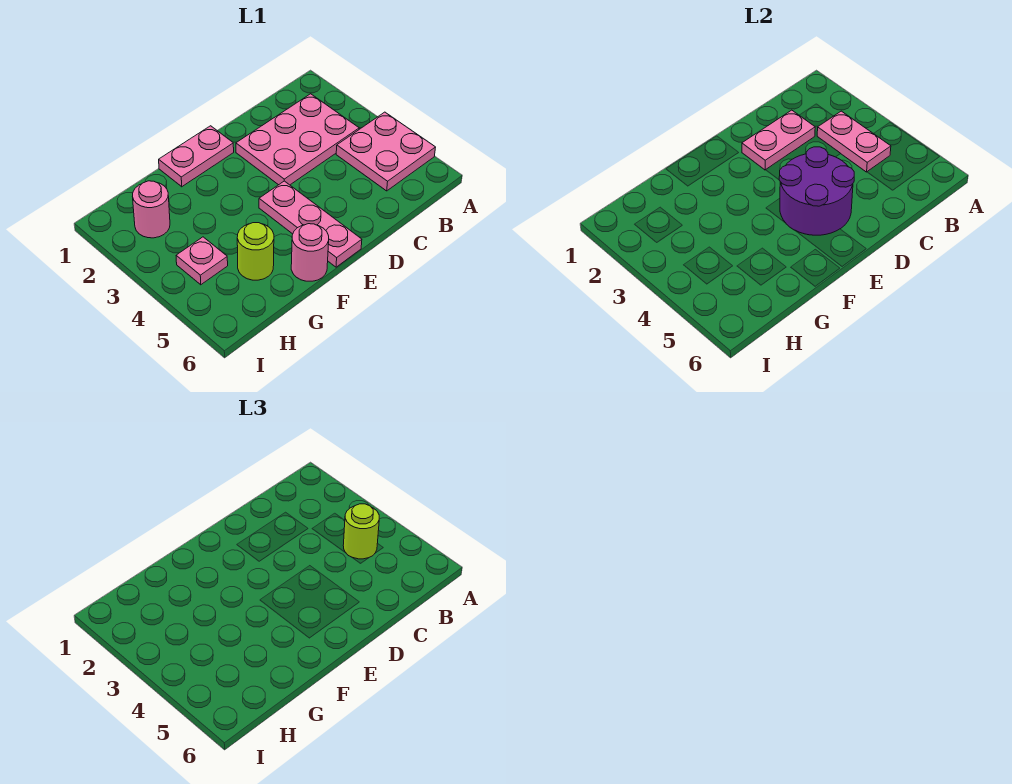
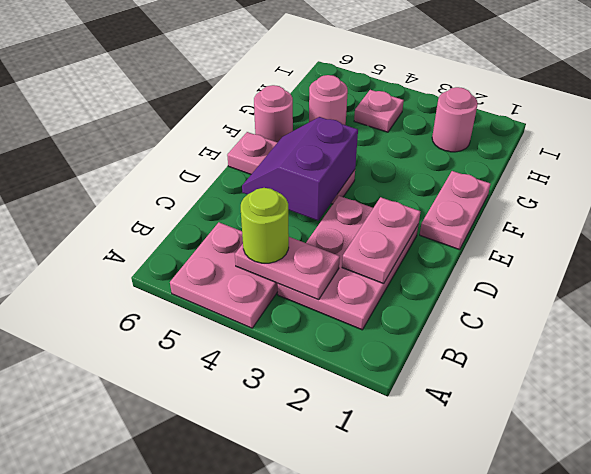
purple round brick D4:E5 level 2 -> purple slope D4:E5 level 2 top 4
lime round brick G5 level 1 -> pink round brick G5 level 1

